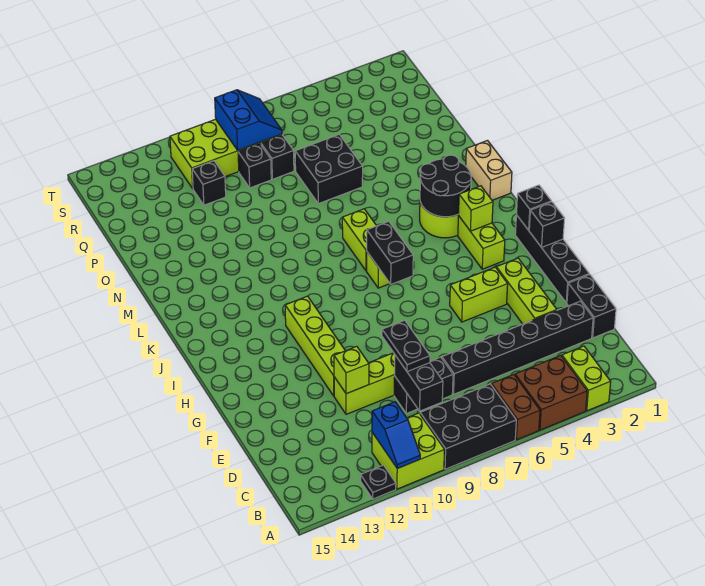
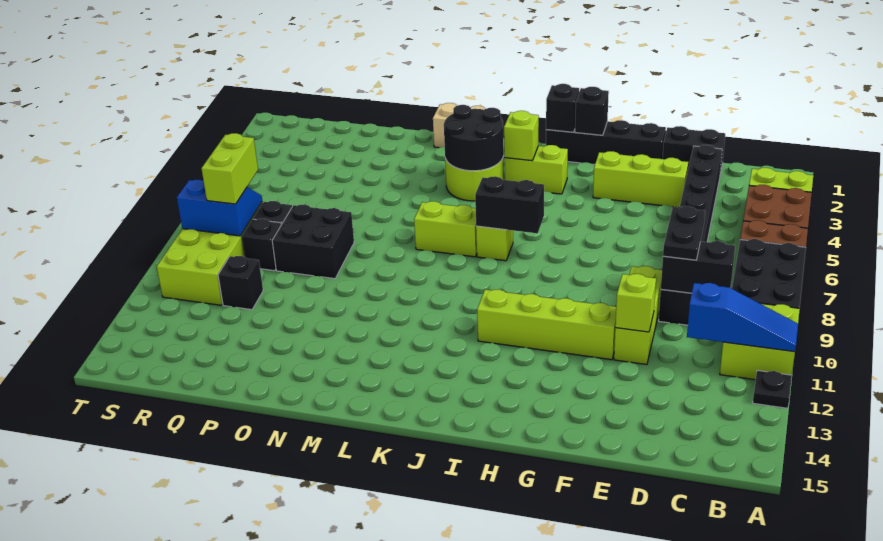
blue slope A11:B11 level 2 top B -> blue slope A11:C11 level 2 top C
black plate D9:E9 level 3 -> black plate D8:D9 level 3
lime brick G4:G5 level 1 -> lime brick R8:R9 level 3
black brick O6:P7 level 1 -> black brick O8:P9 level 1

